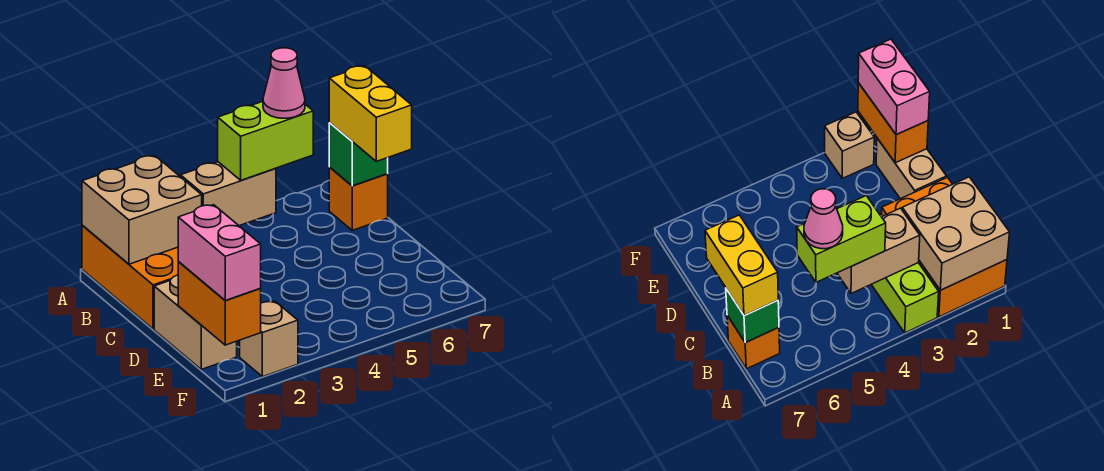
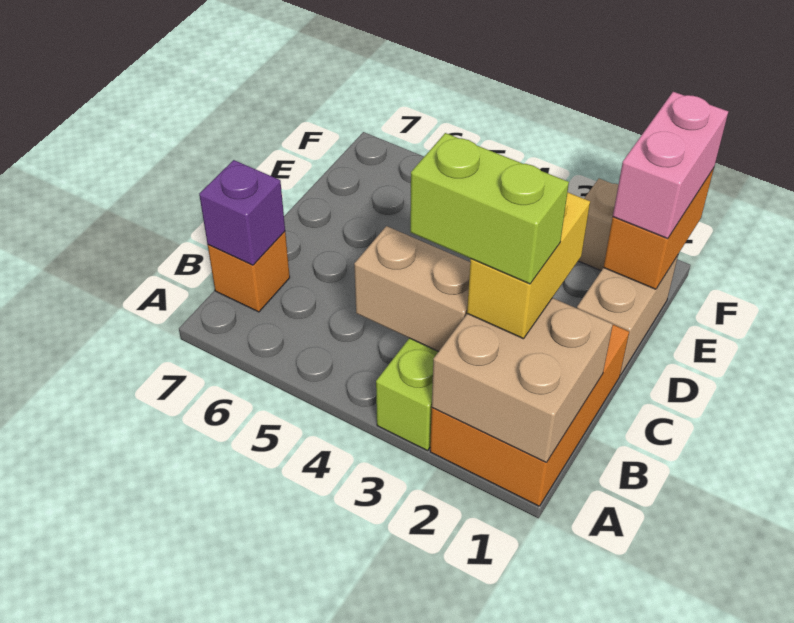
lime brick B4:B5 level 3 -> lime brick B2:B3 level 4
pink cone B5 level 4 -> none
green brick B7 level 2 -> purple brick B7 level 2
yellow brick B7:C7 level 3 -> yellow brick B2:C2 level 3

